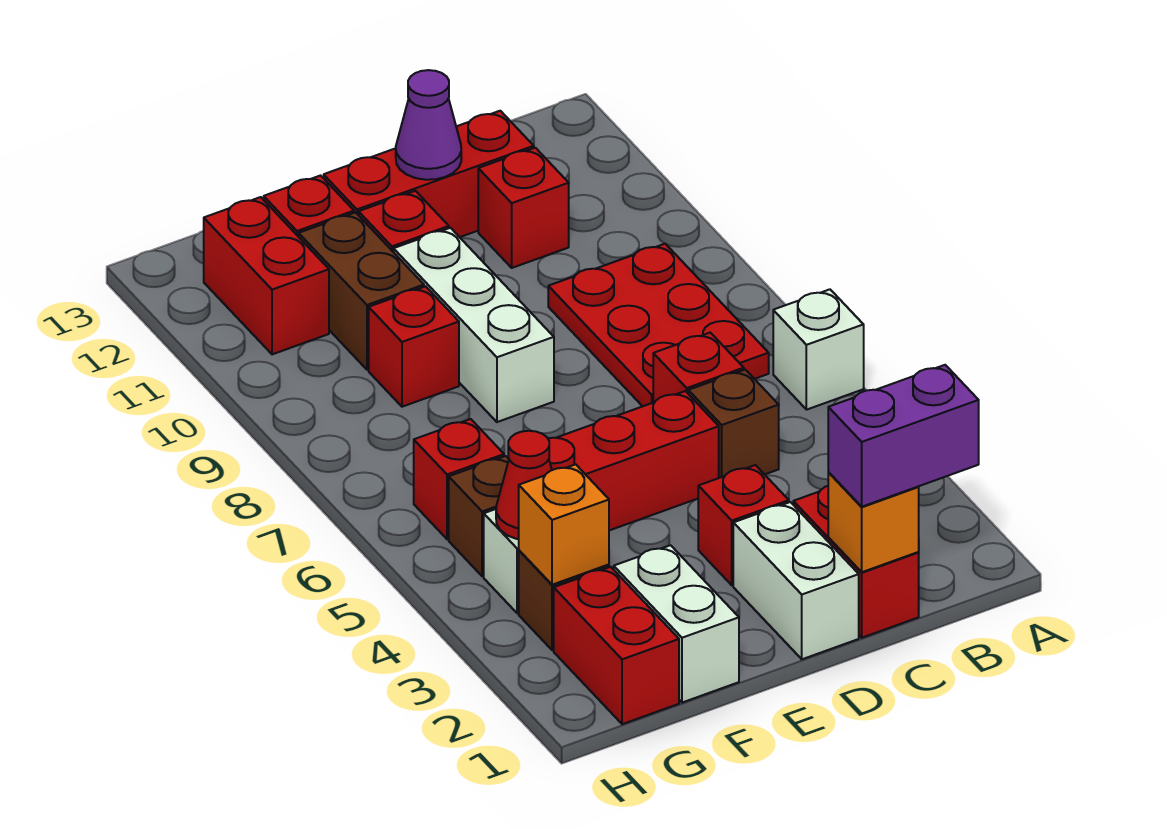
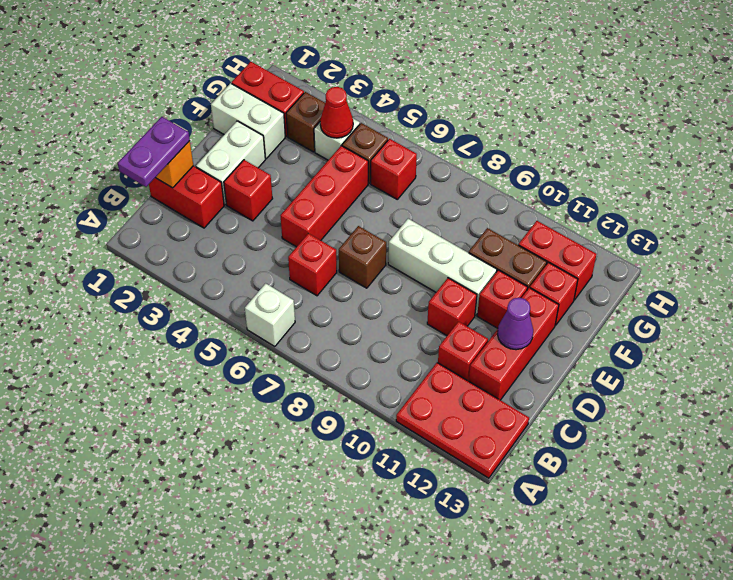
purple brick B1:C1 level 3 -> purple plate B1:C1 level 3
red plate B7:C9 level 1 -> red plate A11:B13 level 1
brown brick C5 level 1 -> brown brick D7 level 1
white brick D1:D2 level 1 -> white brick D2:E2 level 1
red brick F9 level 1 -> red brick D10 level 1
orange brick G3 level 2 -> none

